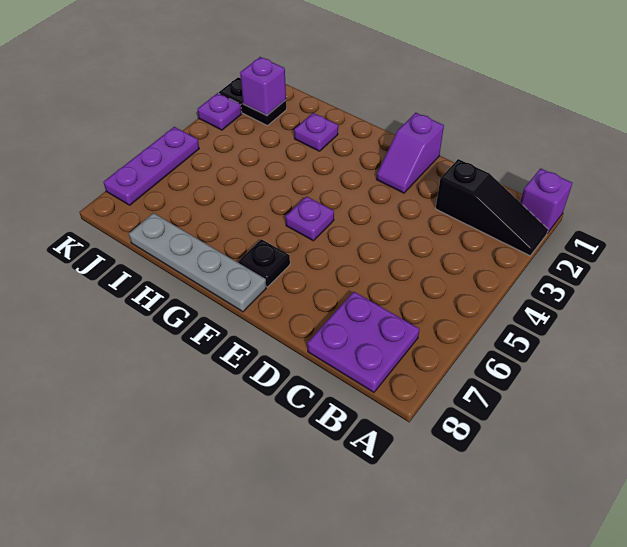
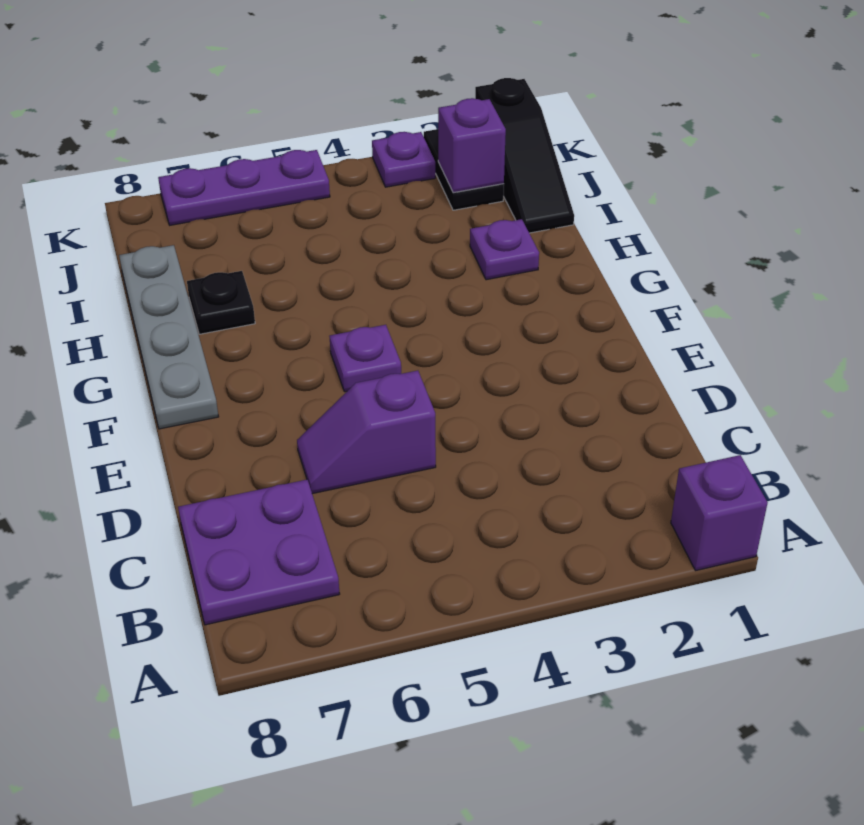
black slope A2:C2 level 1 top C -> black slope I1:K1 level 1 top K
purple slope E1:E2 level 1 top 1 -> purple slope D5:D6 level 1 top 5
black plate F7 level 1 -> black plate H7 level 1

